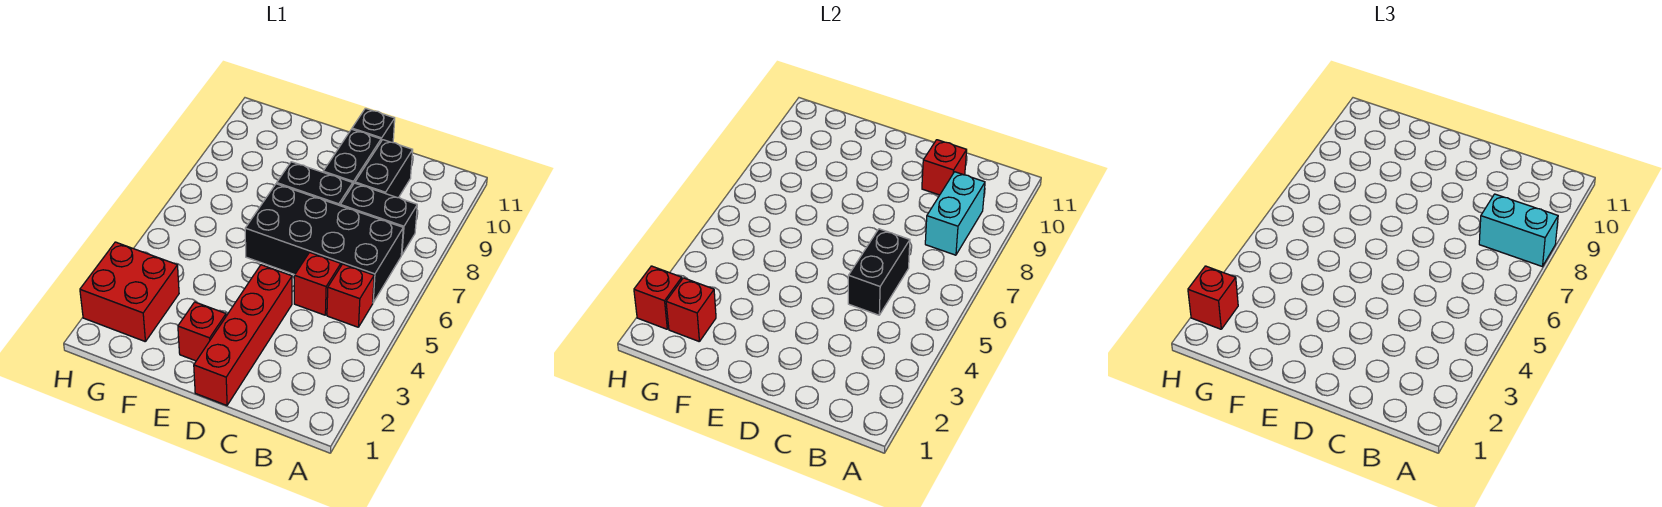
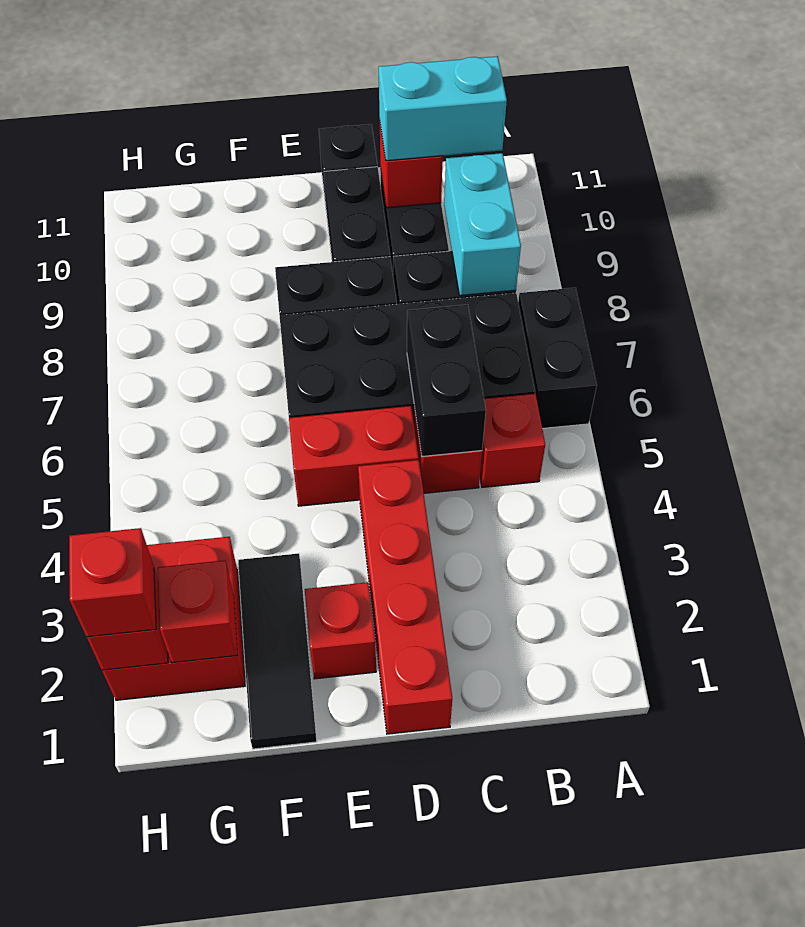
none -> black brick A6:A7 level 1
cyan brick A8:B8 level 3 -> cyan brick B10:C10 level 3
none -> red brick D5:E5 level 1
none -> black tile F1:F3 level 1

